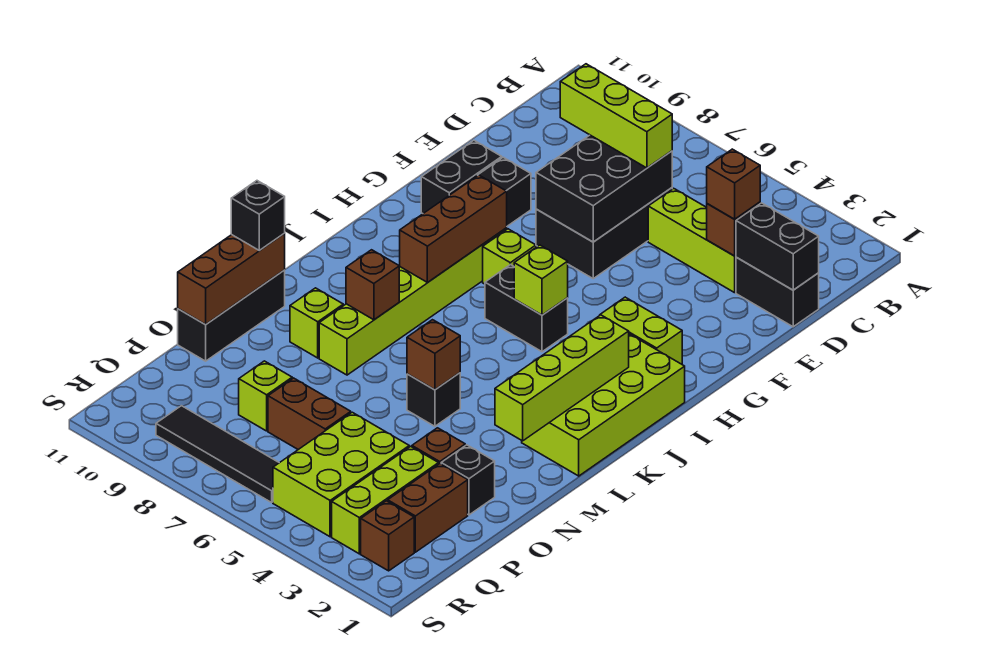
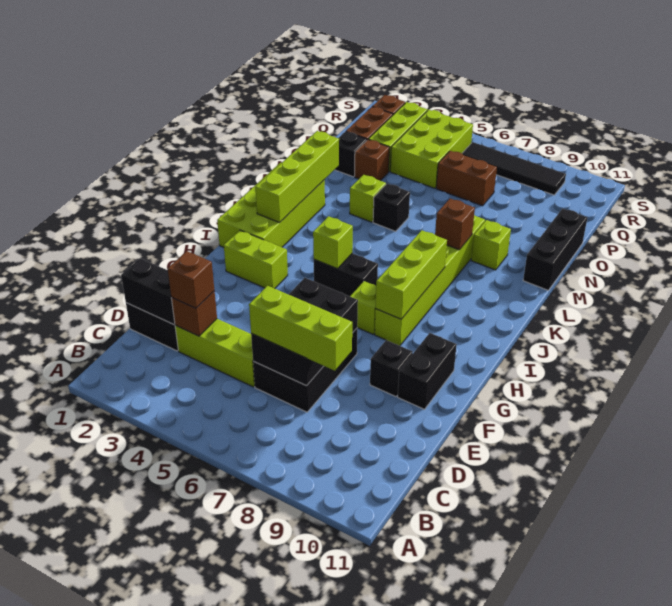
brown brick H8:J8 level 2 -> lime brick H8:J8 level 2
brown brick M5 level 2 -> none
brown brick M11:O11 level 2 -> none
black brick M11 level 3 -> none
lime brick P8 level 1 -> lime brick M4 level 1

